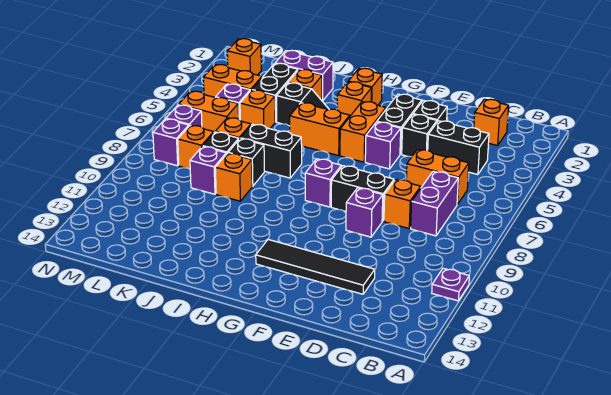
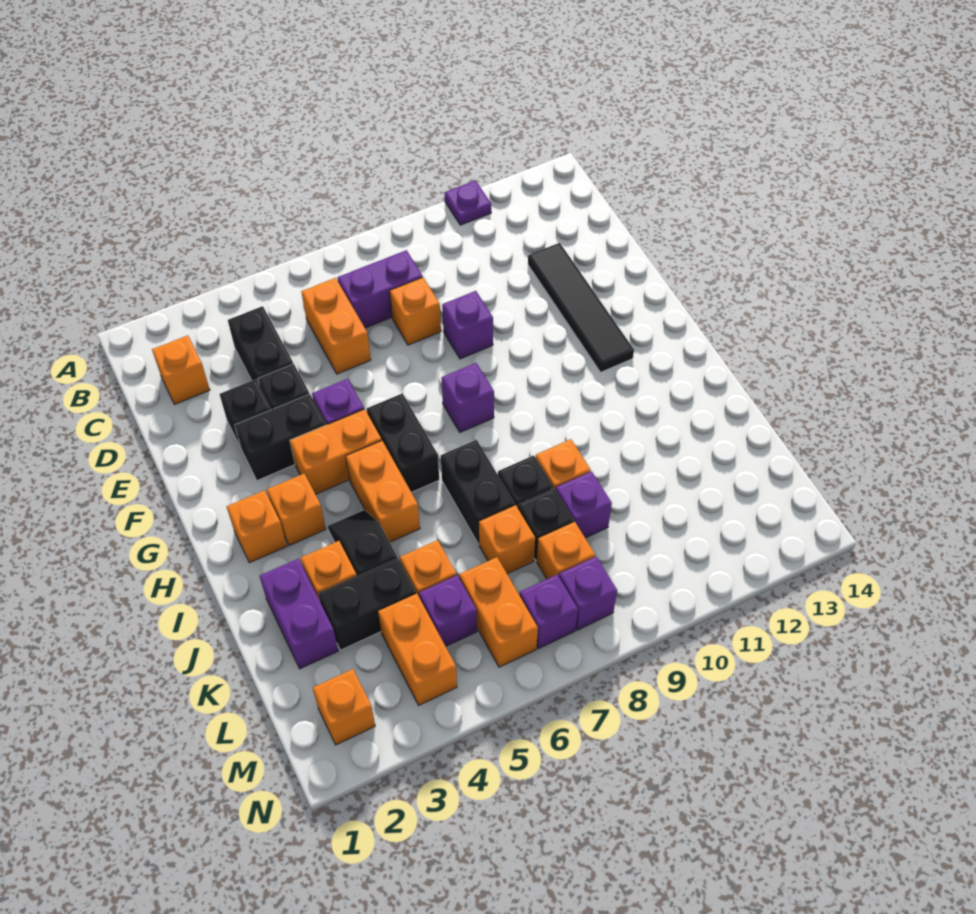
black brick E8:F8 level 1 -> black brick G6:H6 level 1

